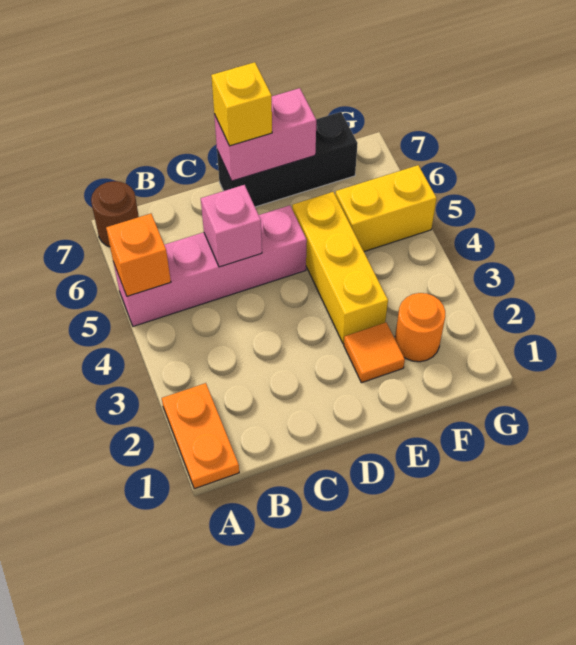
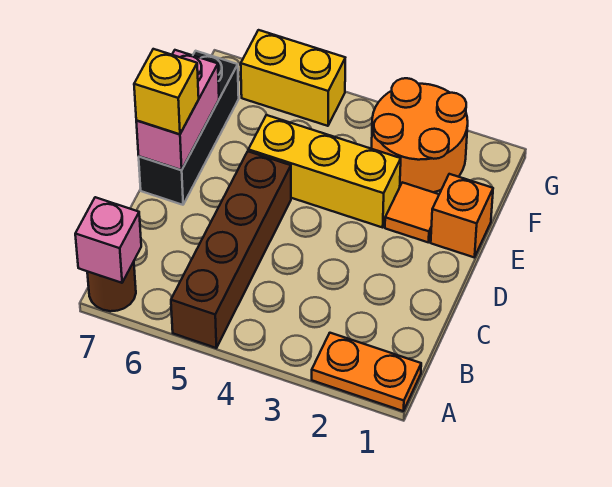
pink brick A5:D5 level 1 -> brown brick A5:D5 level 1
orange brick A5 level 2 -> orange brick E1 level 1
pink brick C5 level 2 -> pink brick A7 level 2
orange round brick F2 level 1 -> orange round brick F2:G3 level 1
yellow brick F5:G5 level 1 -> yellow brick G5:G6 level 1

